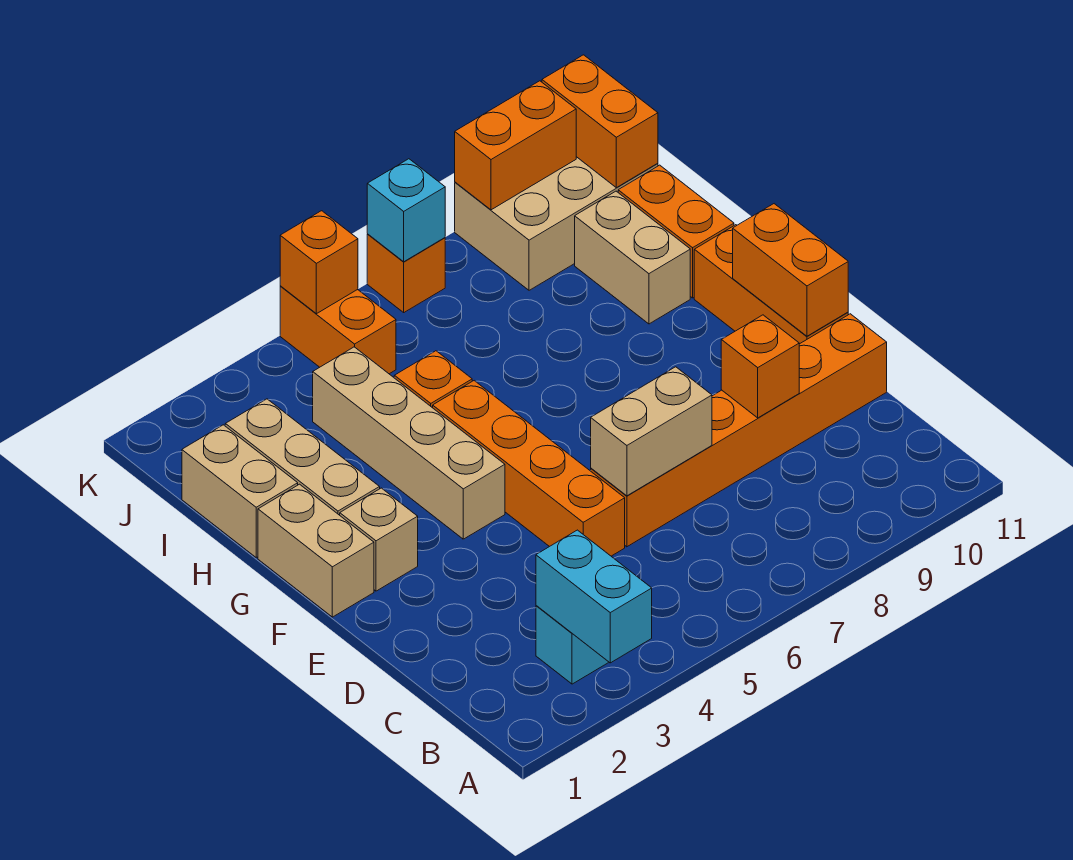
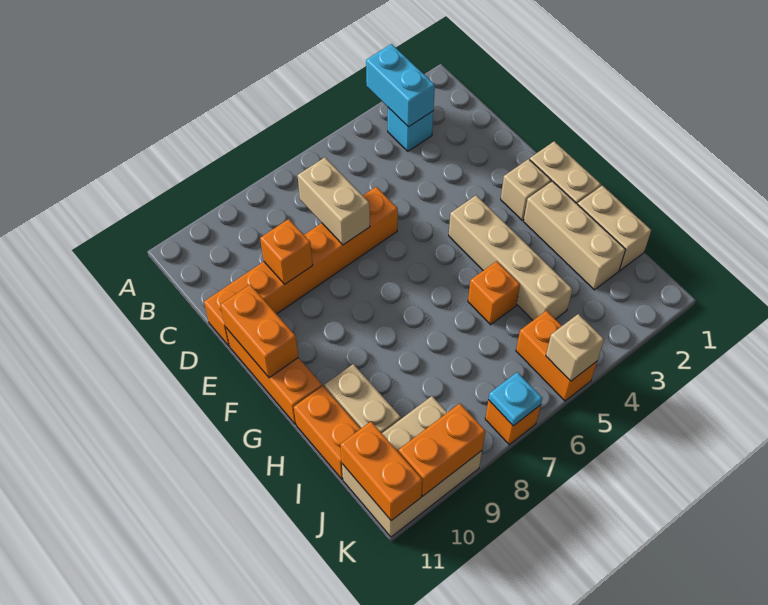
orange brick D5:G5 level 1 -> none
tan brick D6:D7 level 2 -> tan brick C7:D7 level 2
orange brick K5 level 2 -> tan brick K5 level 2
cyan brick K7 level 2 -> cyan plate K7 level 2

